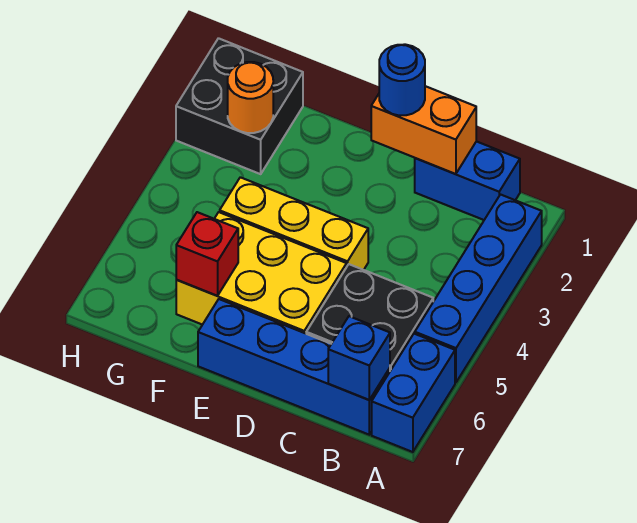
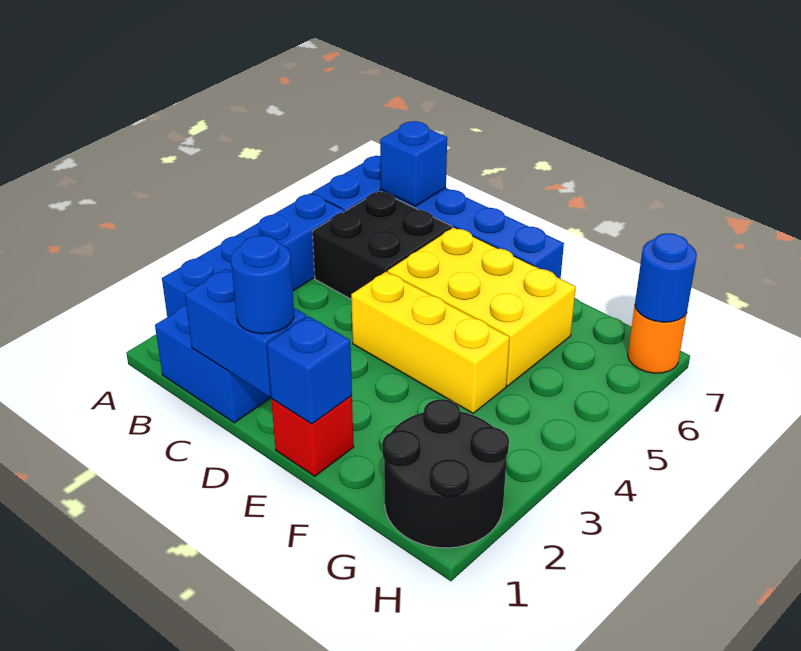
orange brick C1:D1 level 2 -> blue brick C1:D1 level 2
none -> blue brick E1 level 2
red brick F6 level 2 -> red brick E1 level 1
black brick G1:H2 level 1 -> black round brick G1:H2 level 1
orange round brick G2 level 2 -> orange round brick H7 level 1
none -> blue round brick H7 level 2

